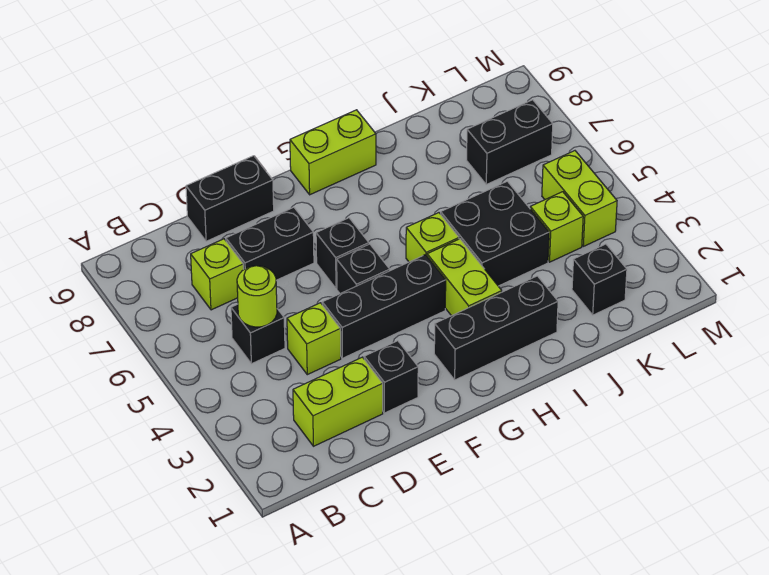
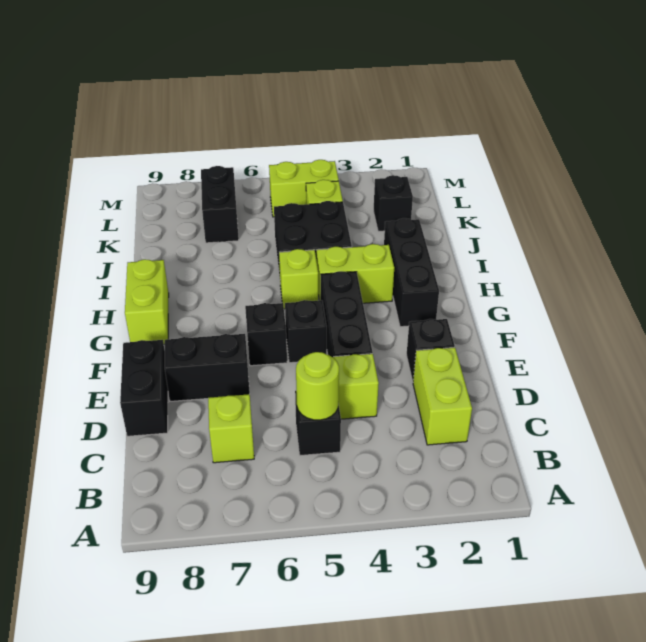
black brick D7:E7 level 1 -> black brick E7:E8 level 1

